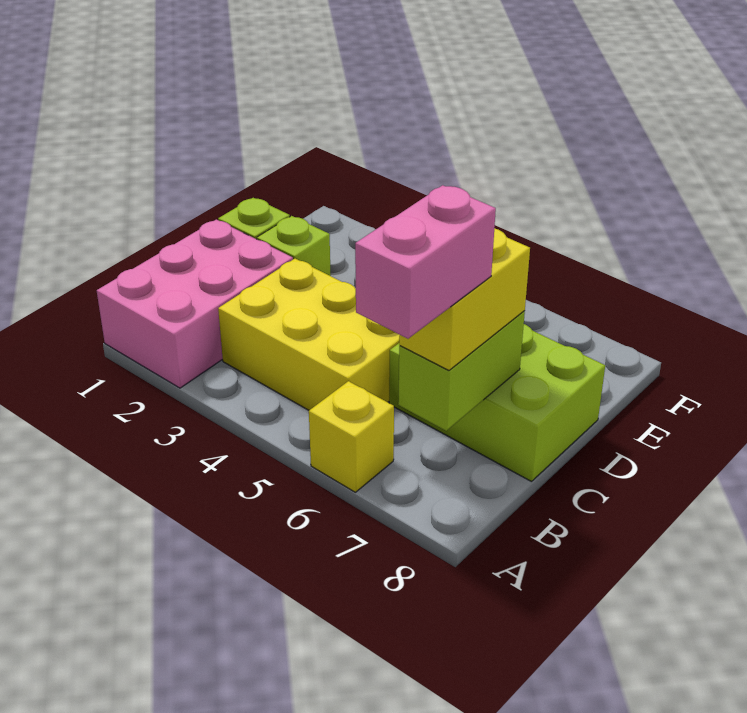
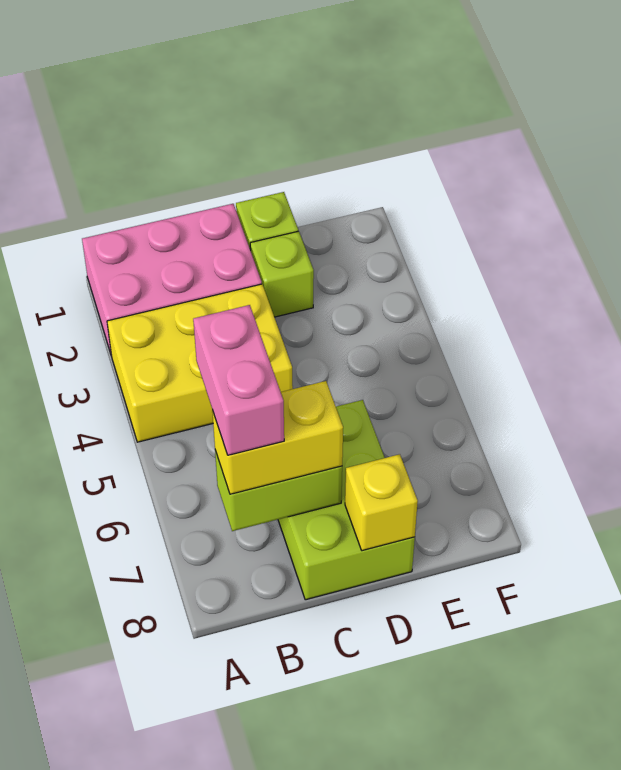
yellow brick A6 level 1 -> yellow brick D8 level 2
pink brick A7:B7 level 4 -> pink brick B6:B7 level 4
yellow brick B3:C5 level 1 -> yellow brick A3:C4 level 1

